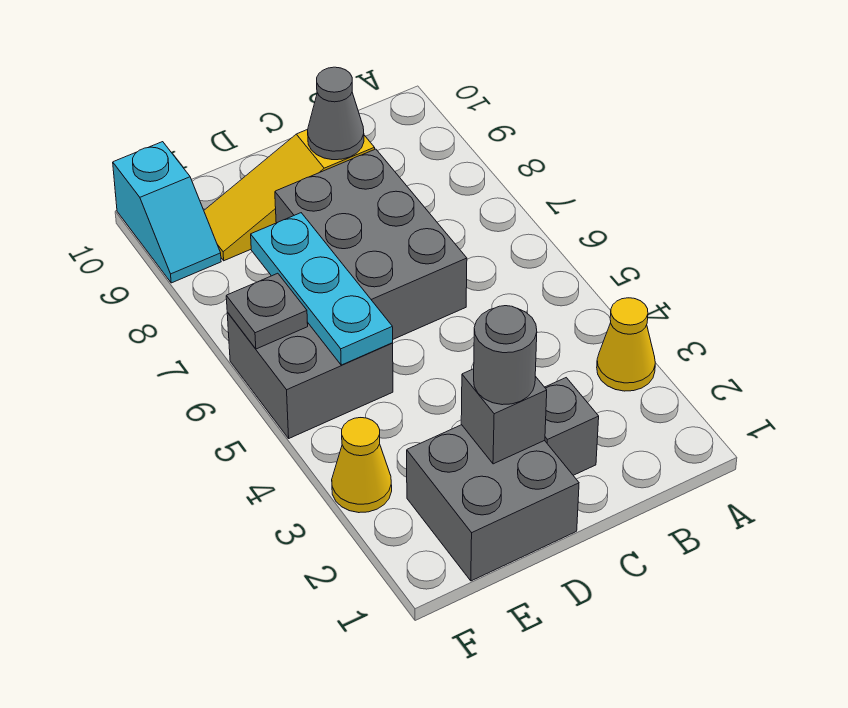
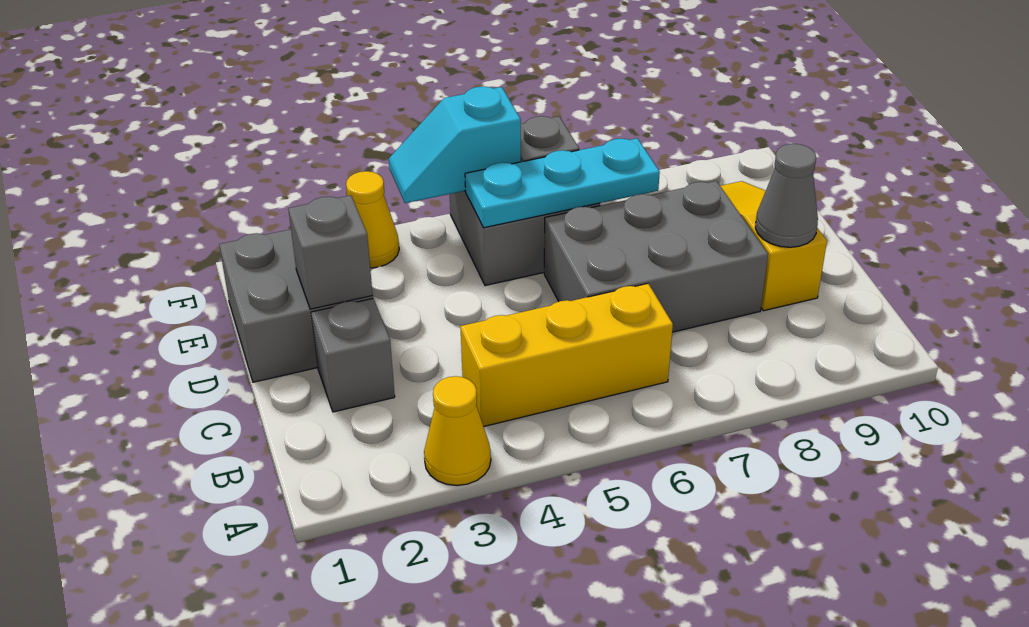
none -> yellow brick B4:B6 level 1
grey round brick D2 level 3 -> none
cyan slope F9:F10 level 1 top 10 -> cyan slope F4:F5 level 2 top 5

